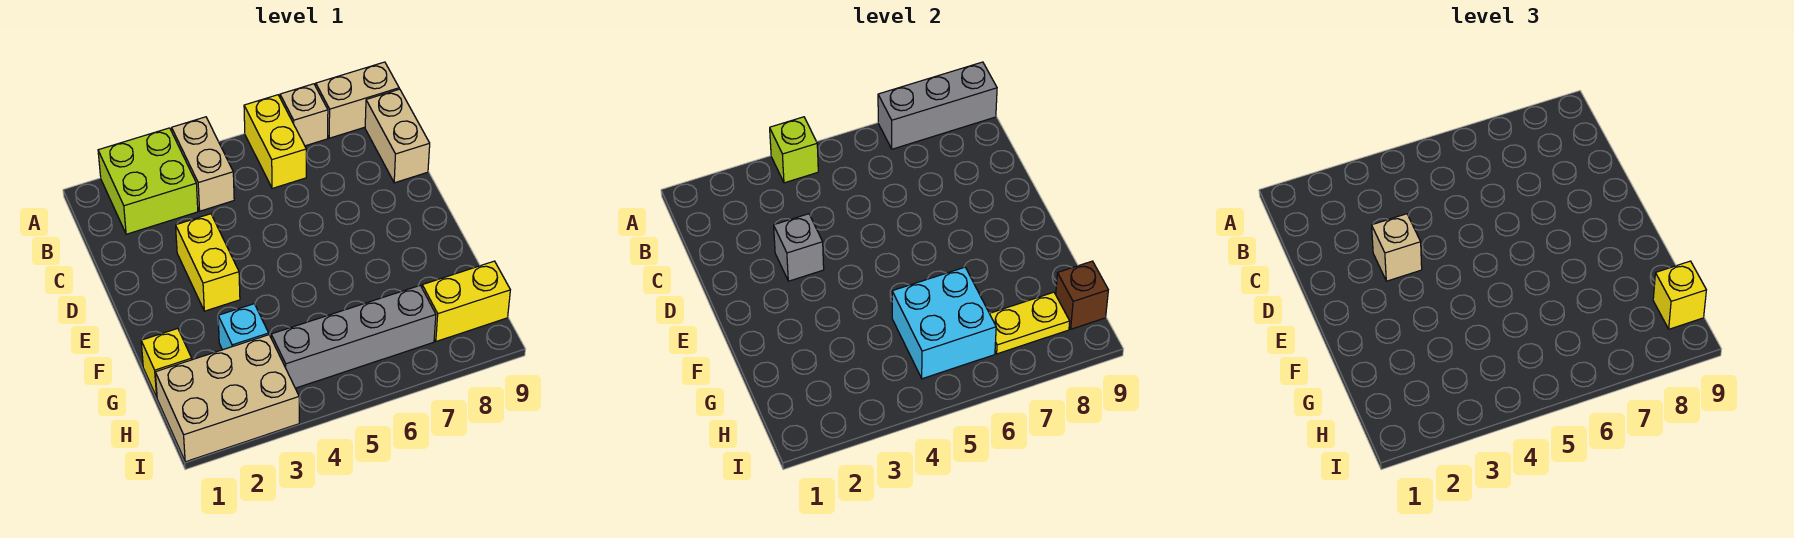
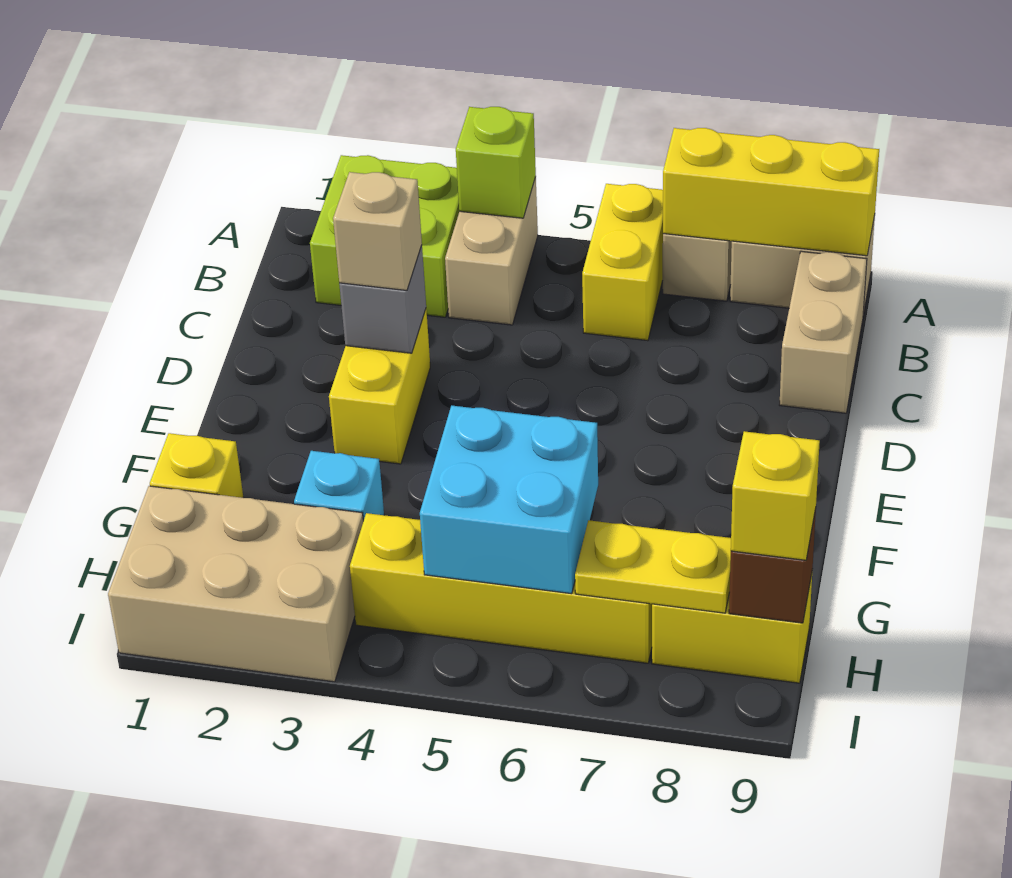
grey brick A7:A9 level 2 -> yellow brick A7:A9 level 2
grey brick H4:H7 level 1 -> yellow brick H4:H7 level 1

